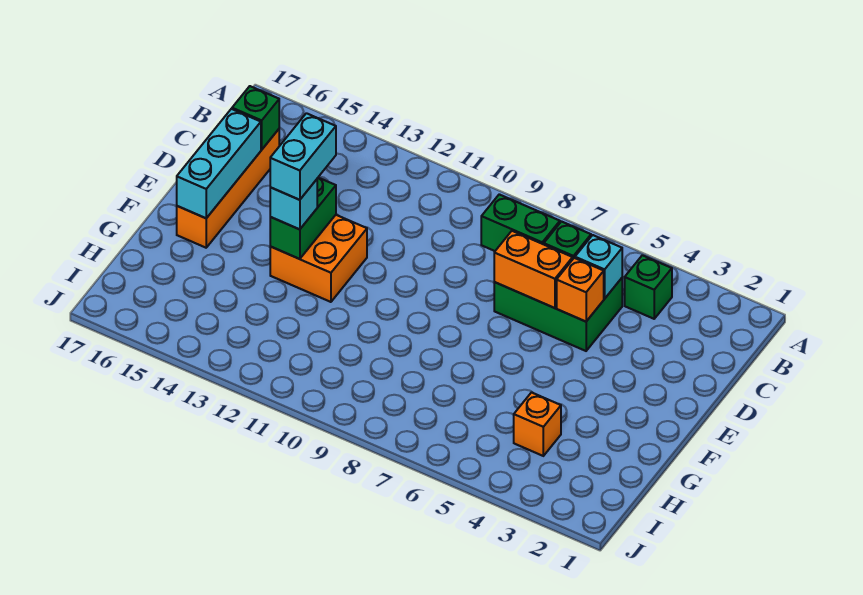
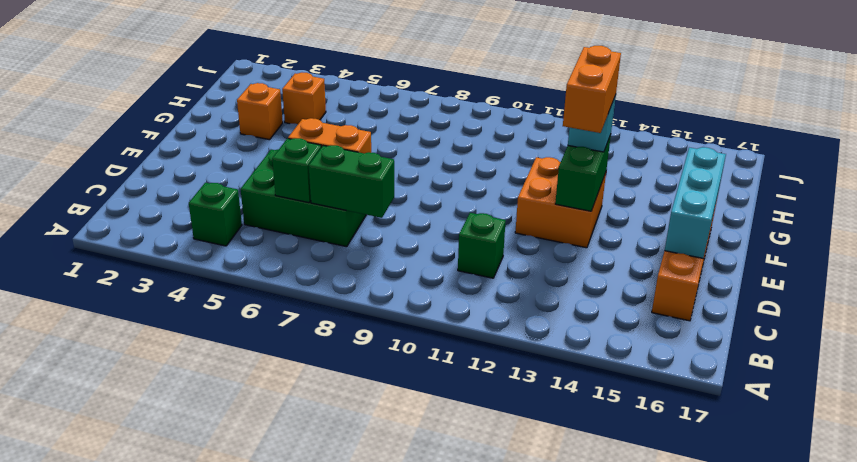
cyan brick C5 level 2 -> none
green brick C16 level 2 -> green brick C11 level 1
orange brick D5 level 2 -> orange brick G3 level 1
cyan brick E13:F13 level 4 -> orange brick E13:F13 level 4

